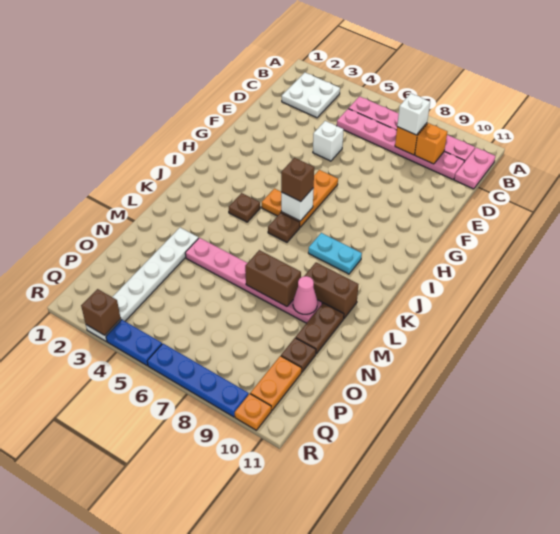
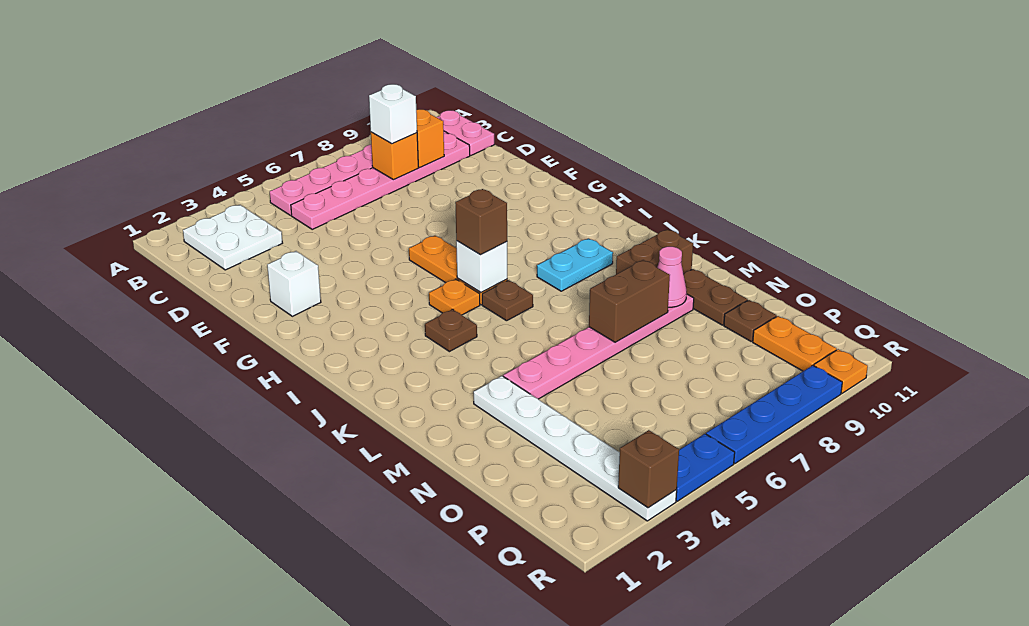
white brick E5 level 1 -> white brick F2 level 1

